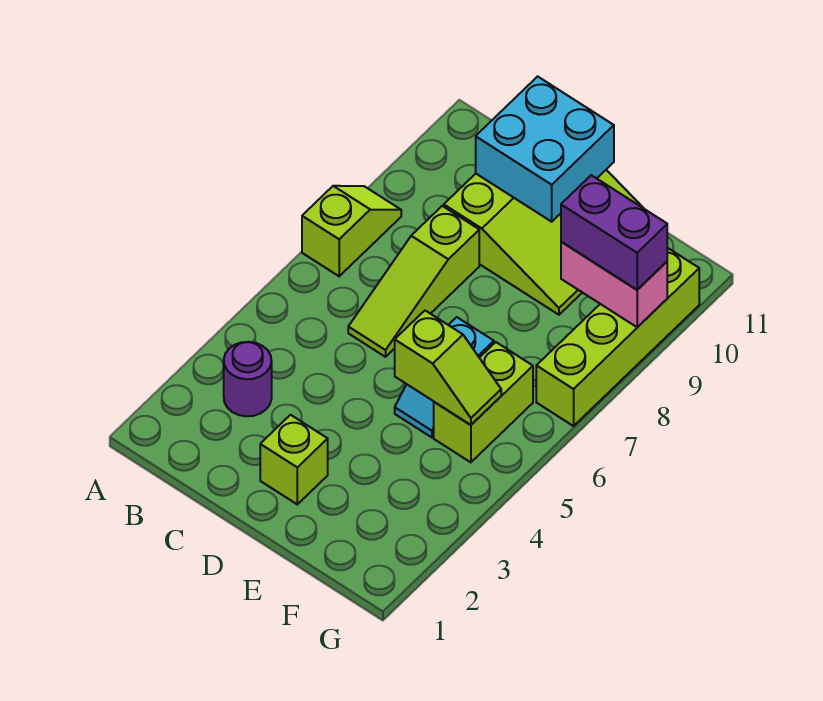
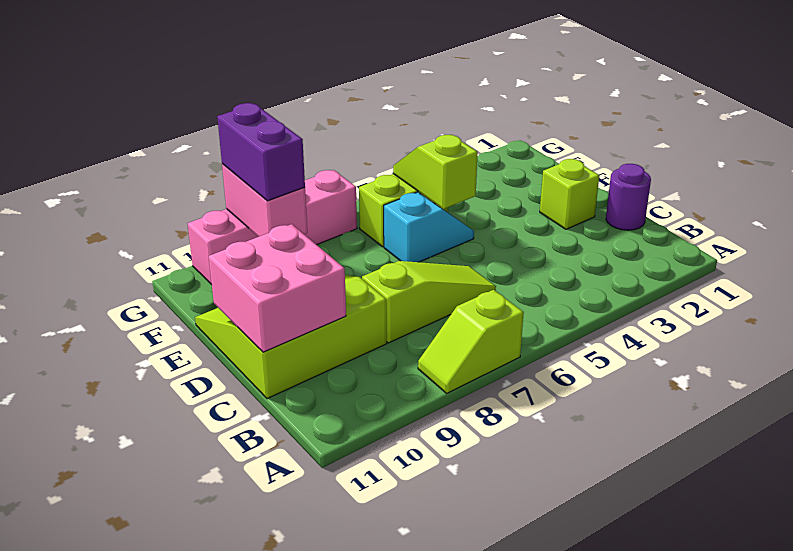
purple round brick B3 level 1 -> purple round brick C1 level 1
cyan brick C10:D11 level 2 -> pink brick C10:D11 level 2
lime brick G7:G10 level 1 -> pink brick G7:G10 level 1

